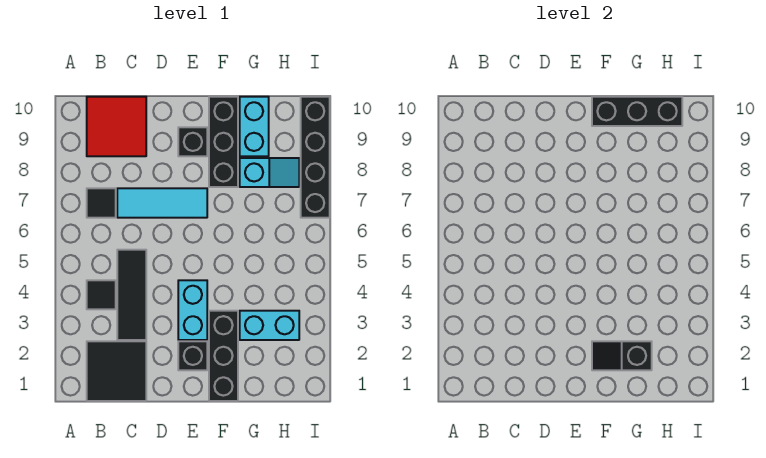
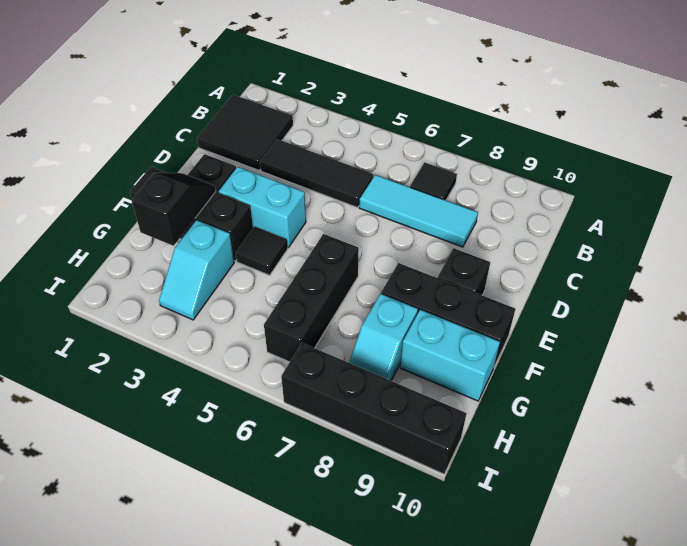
black tile B4 level 1 -> black tile F4 level 1
red tile B9:C10 level 1 -> none
cyan tile C7:E7 level 1 -> cyan tile C6:C8 level 1
black brick F10:H10 level 2 -> black brick F6:H6 level 1
cyan brick G3:H3 level 1 -> cyan slope G3:H3 level 1 top G

